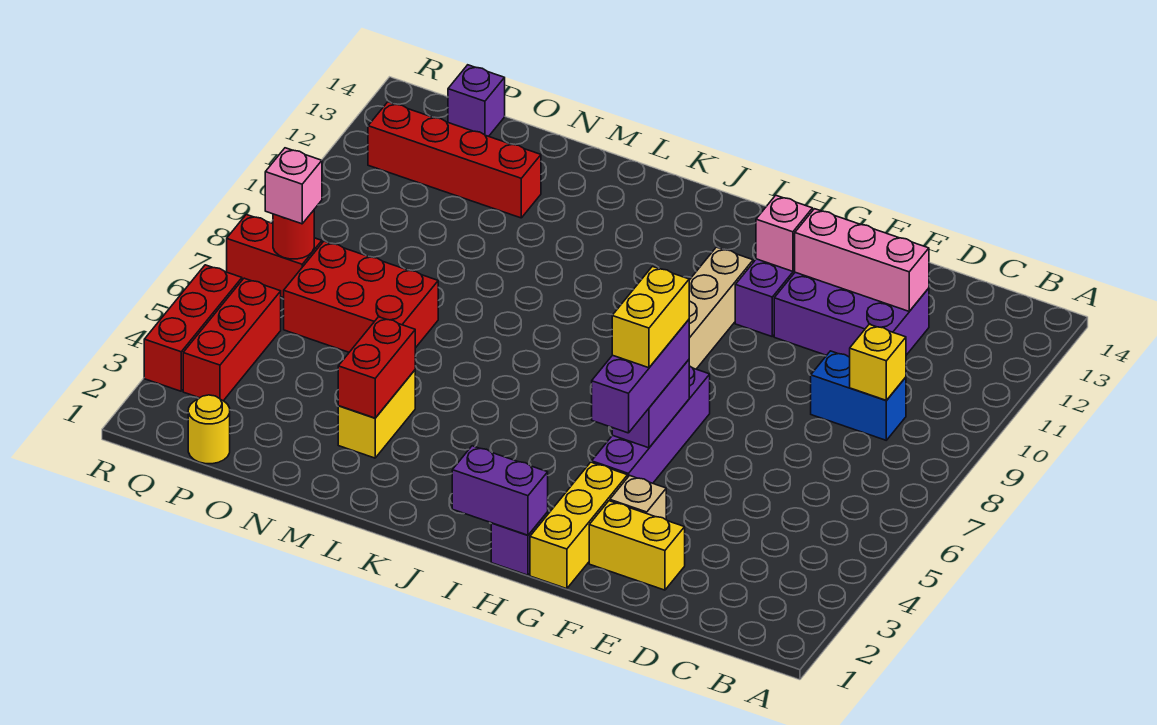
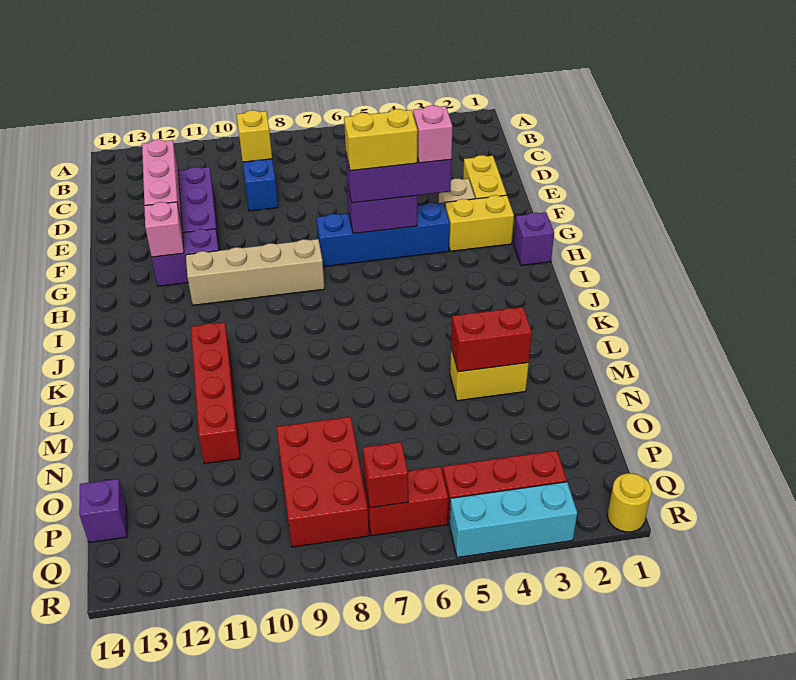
yellow brick G1:G3 level 1 -> yellow brick G2:G3 level 1
purple brick G4:G7 level 1 -> blue brick G4:G7 level 1
purple brick H1:I1 level 2 -> none
red brick N6:P7 level 1 -> red brick O8:Q9 level 1
red brick N12:Q12 level 1 -> red brick K11:N11 level 1
yellow round brick P1 level 1 -> yellow round brick R1 level 1
red brick Q7:R7 level 1 -> red brick Q6:Q7 level 1
red round brick Q7 level 2 -> red brick Q7 level 2
pink brick Q7 level 3 -> pink brick G4 level 4
red brick R3:R5 level 1 -> cyan brick R3:R5 level 1

